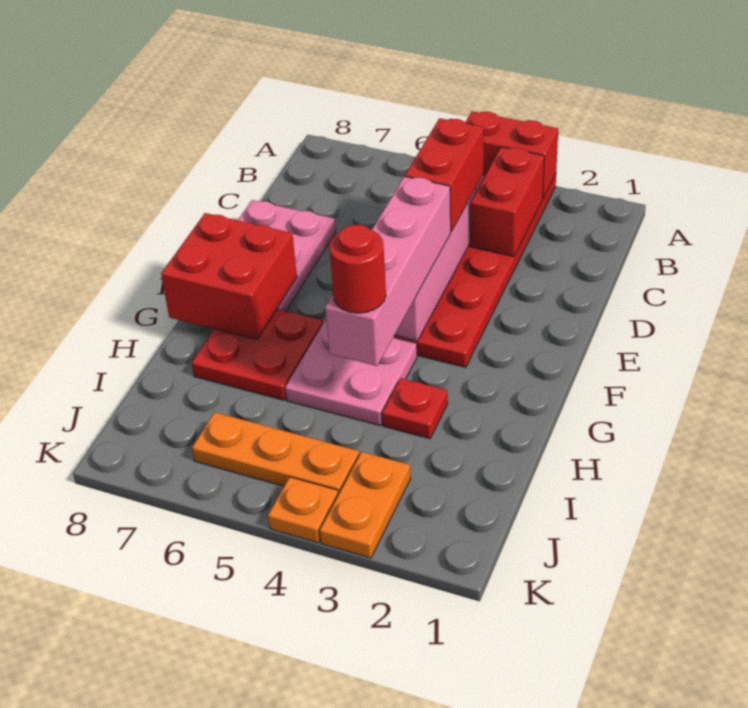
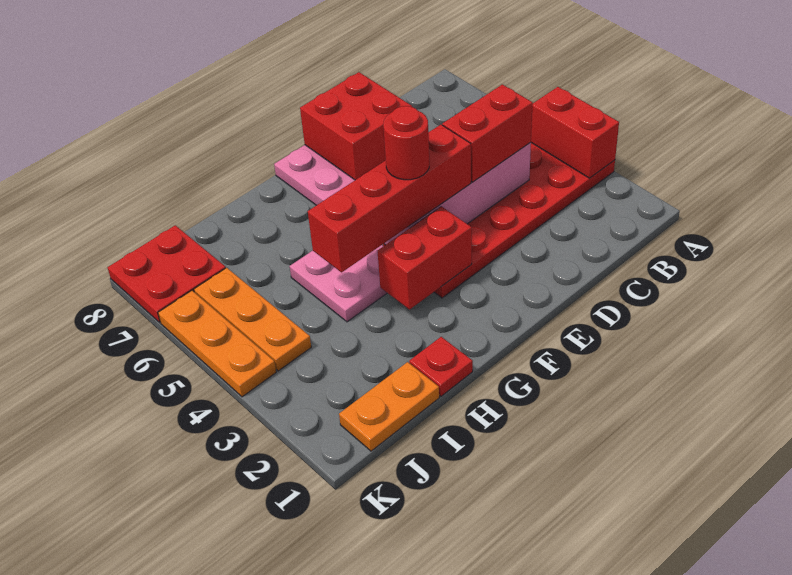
red brick B3:C3 level 2 -> red brick F3:G3 level 2
pink brick E4:H4 level 3 -> red brick E4:H4 level 3
red brick F7:G8 level 2 -> red brick D7:E8 level 2
red plate G6:H7 level 1 -> red plate J7:K8 level 1
red plate H3 level 1 -> red plate H1 level 1
red round brick H4 level 4 -> red round brick F4 level 4
orange plate J3:K3 level 1 -> orange plate I1:J1 level 1
orange plate K4 level 1 -> orange plate K4:K6 level 1

